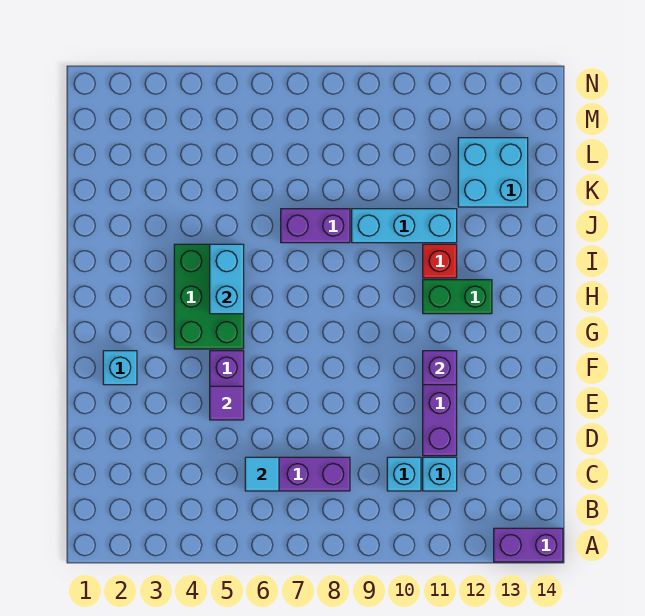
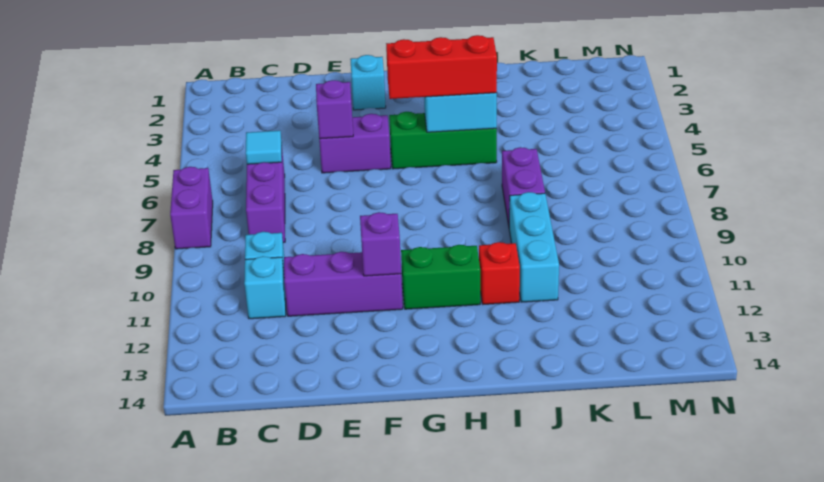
purple brick A13:A14 level 1 -> purple brick A7:A8 level 1
purple tile E5 level 2 -> purple brick E5 level 2
green brick G4:I5 level 1 -> green brick G5:I5 level 1
none -> red brick G5:I5 level 3
green brick H11:H12 level 1 -> green brick G11:H11 level 1
cyan brick K12:L13 level 1 -> none

